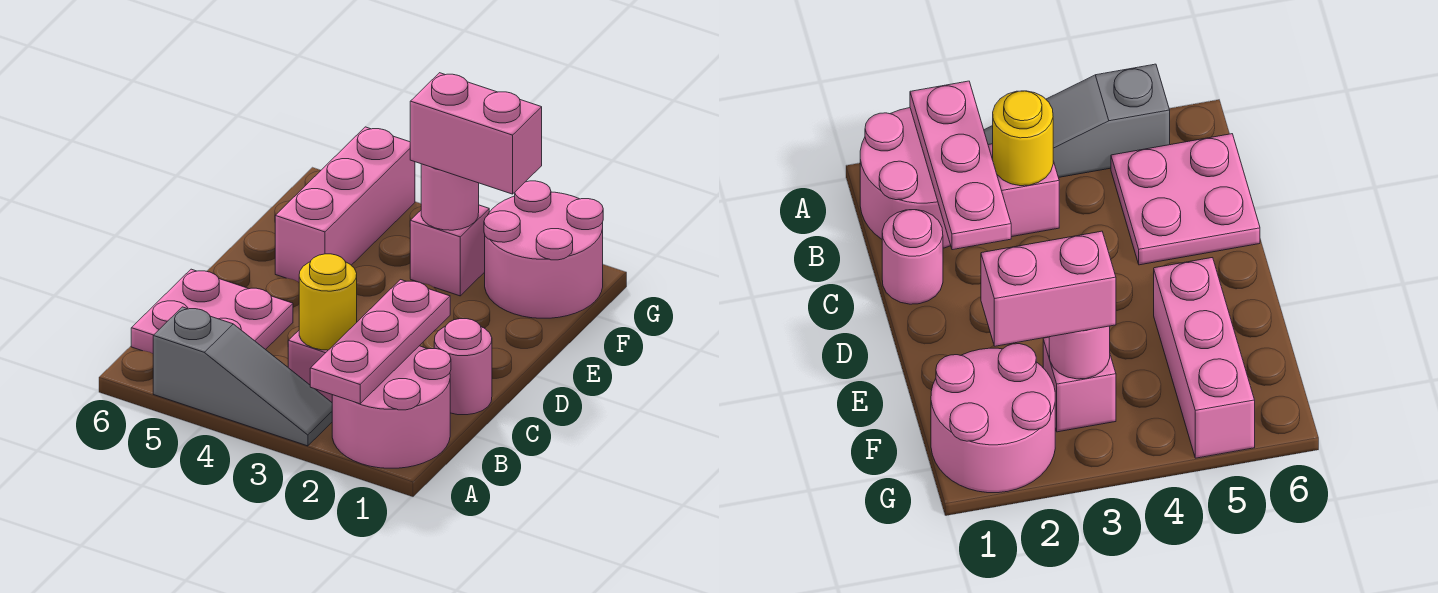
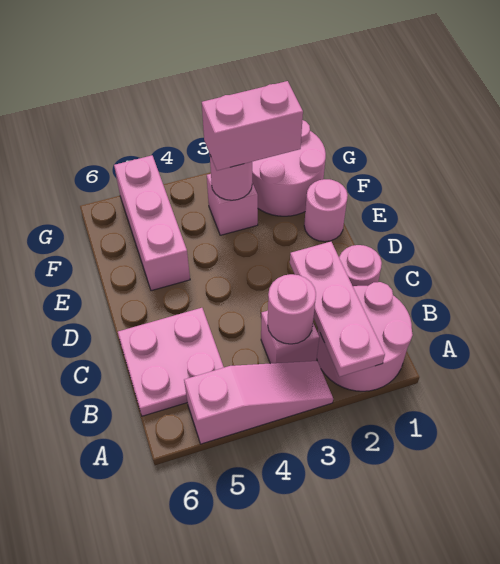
grey slope A3:A5 level 1 top 5 -> pink slope A3:A5 level 1 top 5
yellow round brick B3 level 2 -> pink round brick B3 level 2
none -> pink round brick E1 level 1

